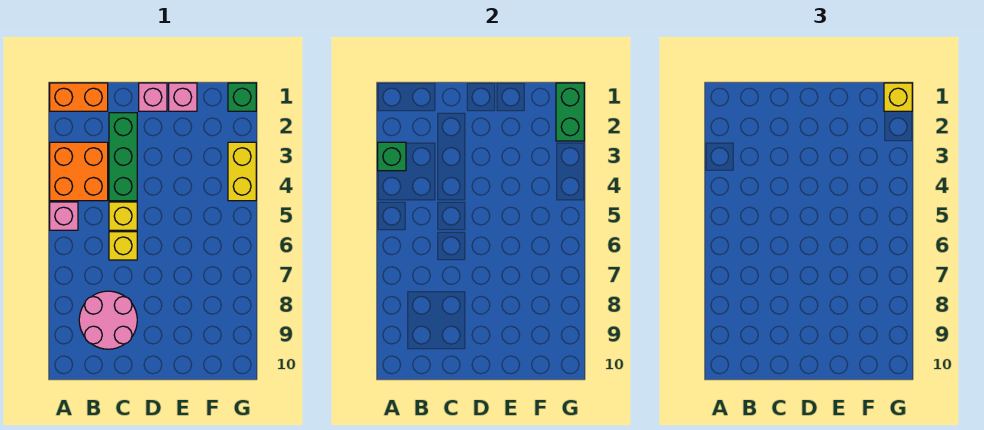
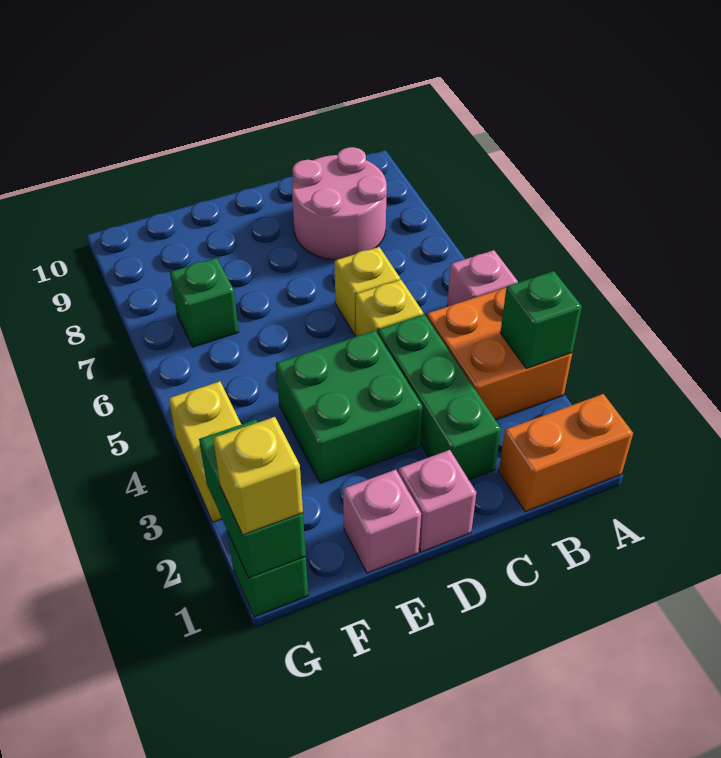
none -> green brick D3:E4 level 1
none -> green brick F7 level 1

